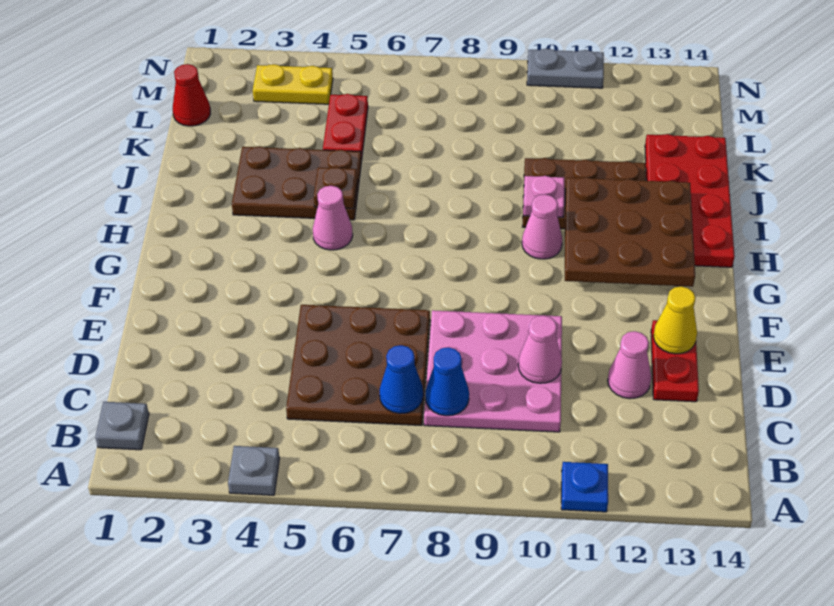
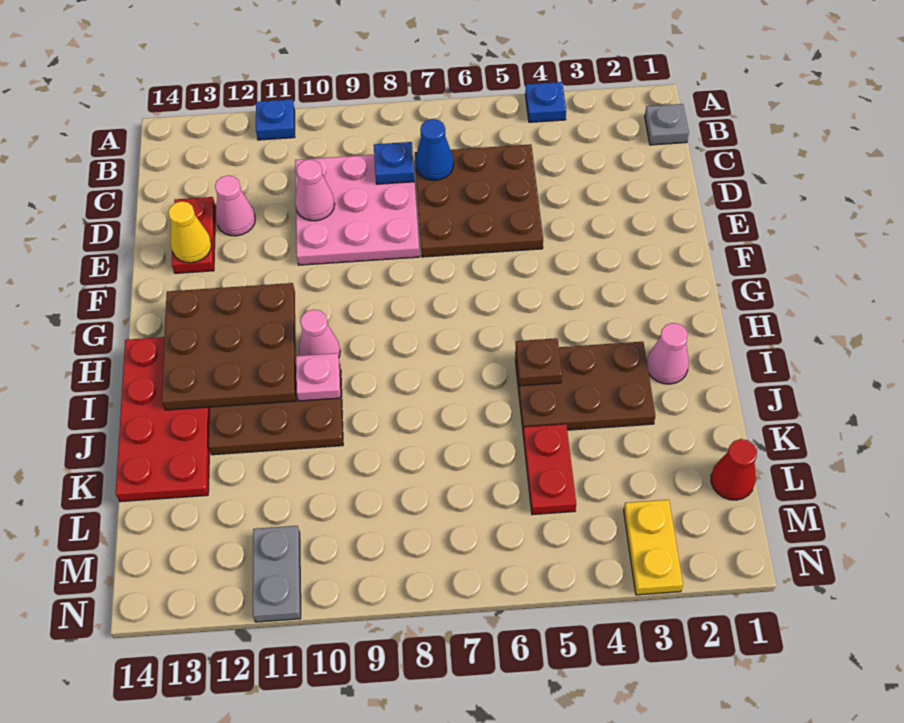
grey plate A4 level 1 -> blue plate A4 level 1
blue cone C8 level 2 -> blue plate C8 level 2
pink cone H5 level 1 -> pink cone I2 level 1
yellow plate M3:M4 level 1 -> yellow plate M3:N3 level 1
grey plate N10:N11 level 1 -> grey plate M11:N11 level 1

